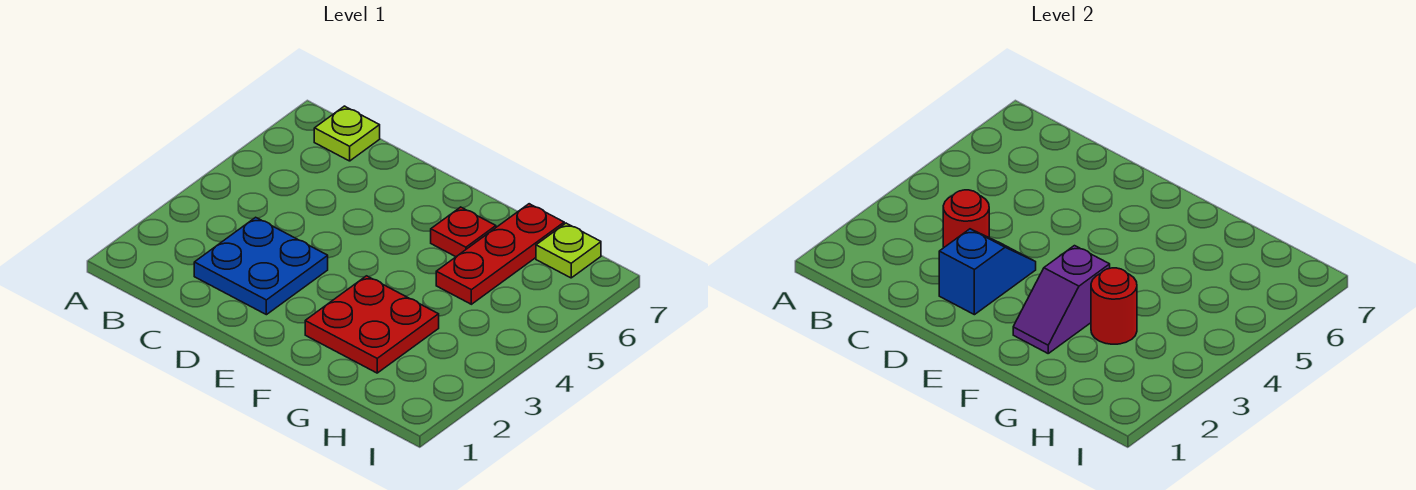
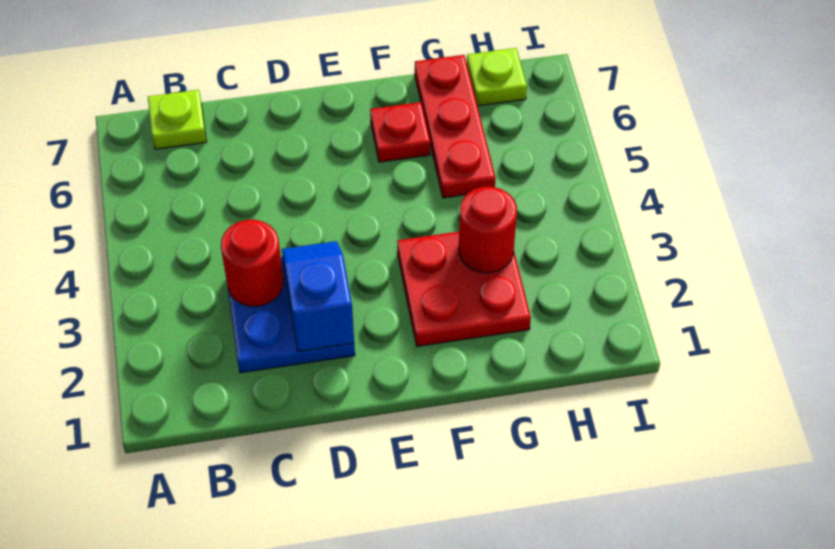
purple slope F2:F3 level 2 top 3 -> none

